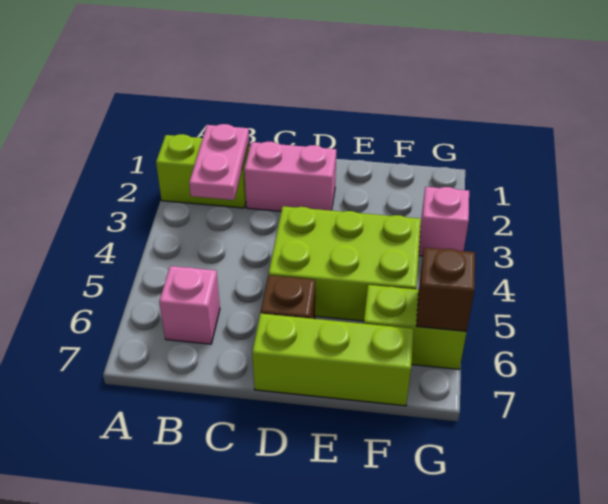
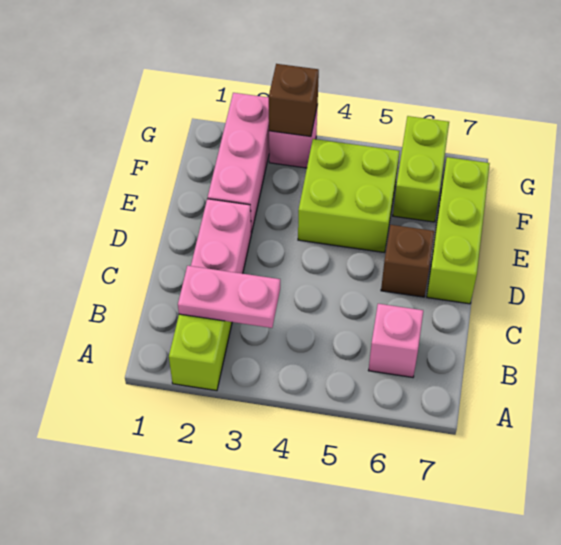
lime brick D4:F5 level 1 -> lime brick E4:F5 level 1
none -> pink brick E2:G2 level 1
brown brick G6 level 2 -> brown brick G3 level 2

